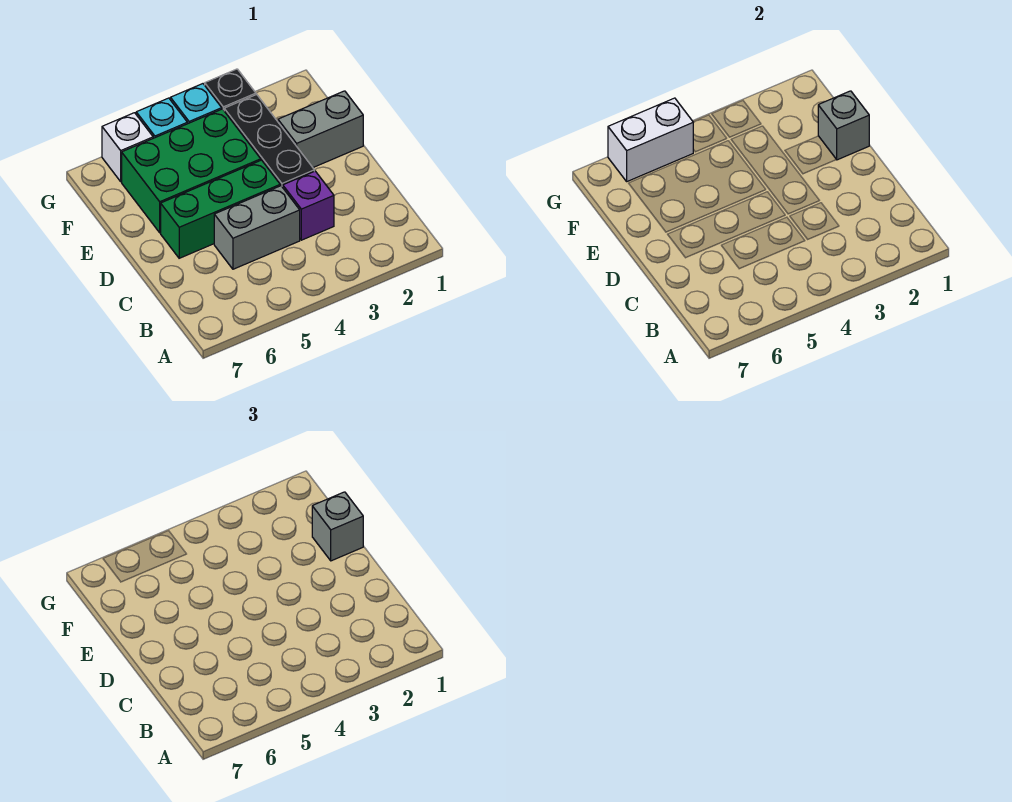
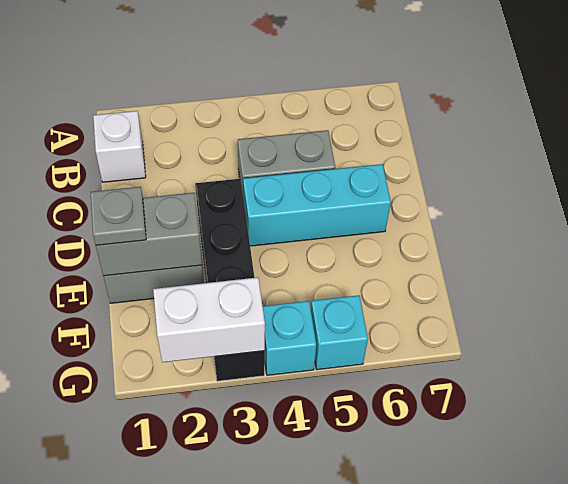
purple brick C3 level 1 -> none
green brick D4:D6 level 1 -> cyan brick D4:D6 level 1
grey brick E1 level 2 -> grey brick E1:E2 level 2
grey brick E1 level 3 -> grey plate E1 level 3
green brick E4:F6 level 1 -> none
white brick G5:G6 level 2 -> white brick G2:G3 level 2
white brick G6 level 1 -> white brick B1 level 1

